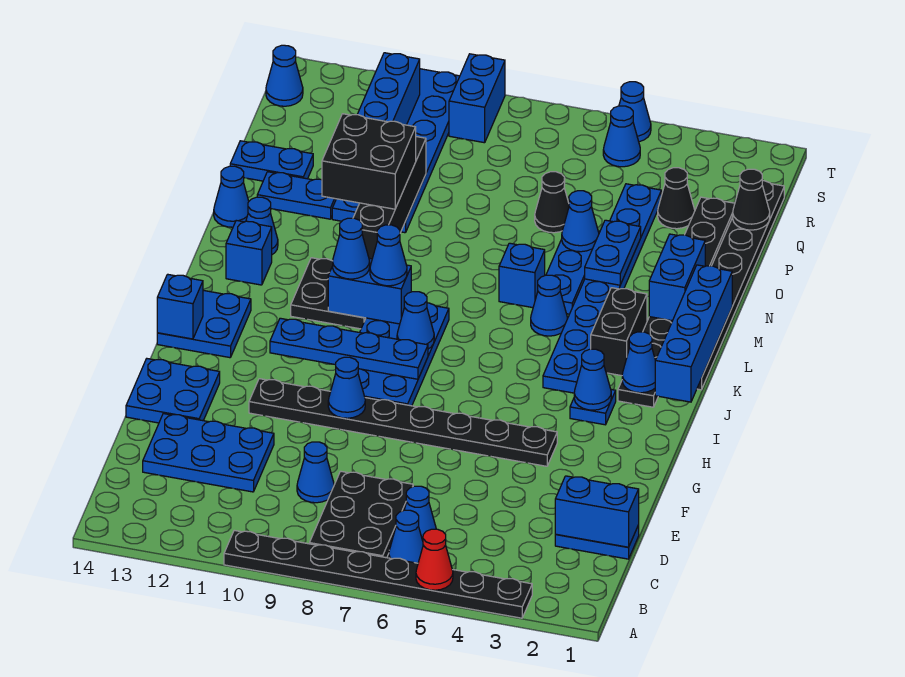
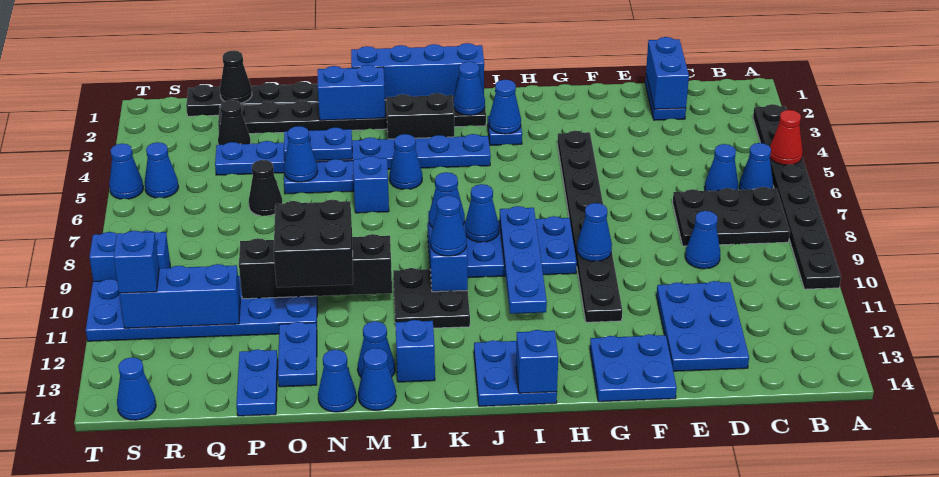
none -> blue cone M14 level 1
none -> blue brick S11 level 3

